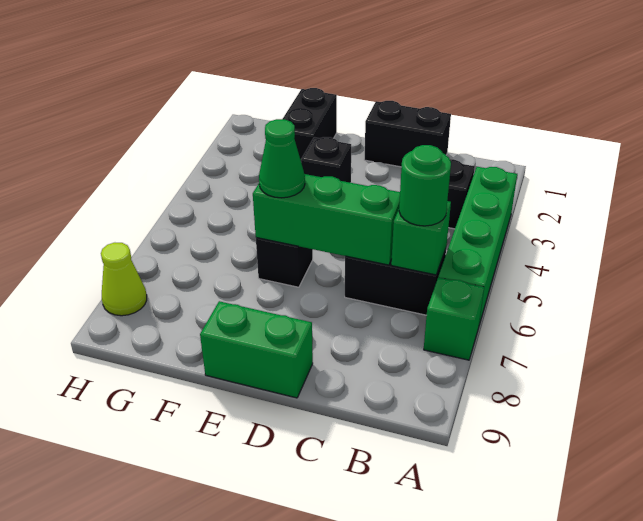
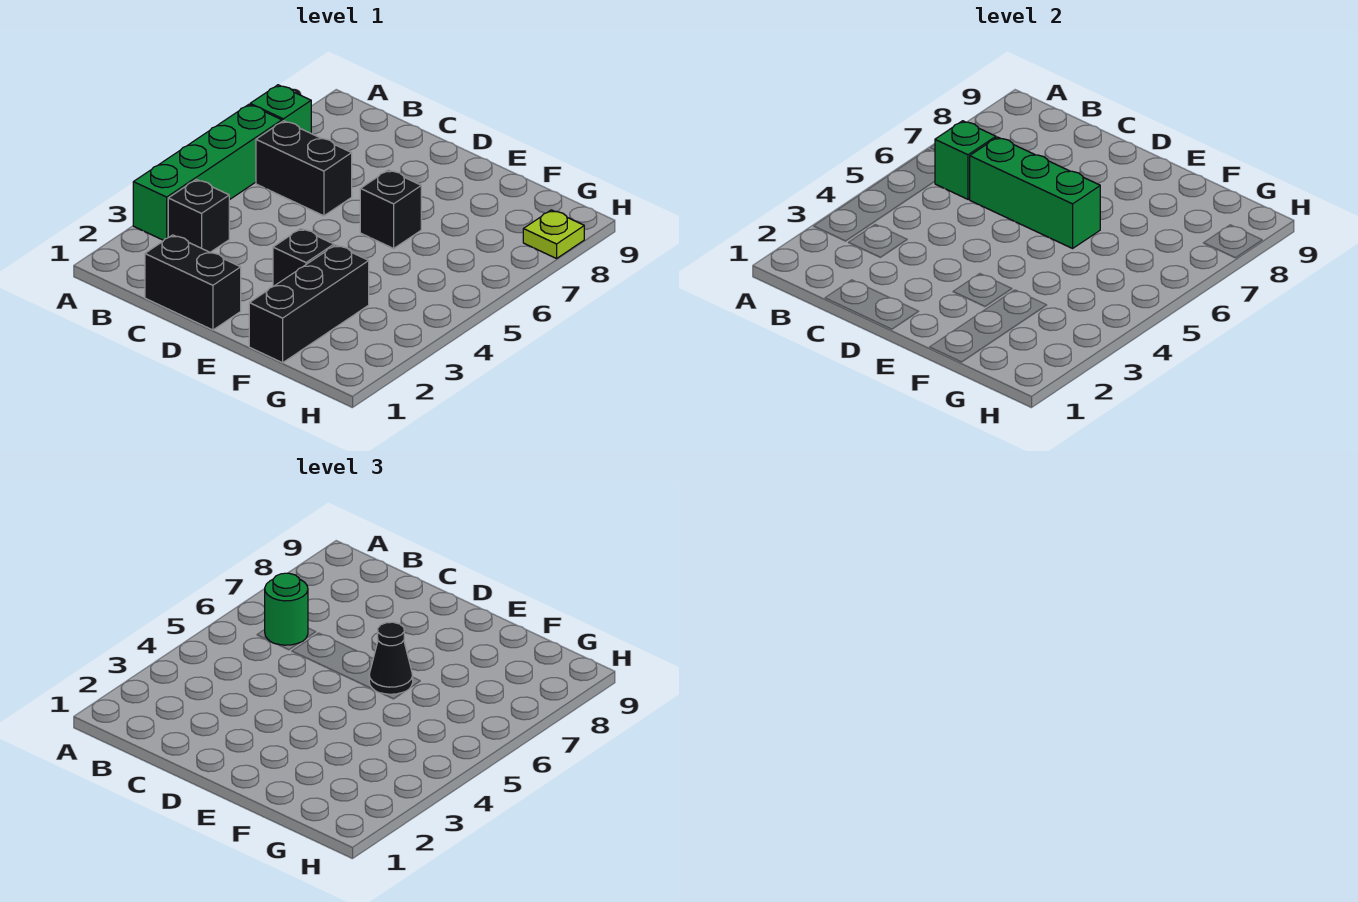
green brick D9:E9 level 1 -> none
green cone E6 level 3 -> black cone E6 level 3
black brick F1:F2 level 1 -> black brick F1:F3 level 1
lime cone H8 level 1 -> lime plate H8 level 1

